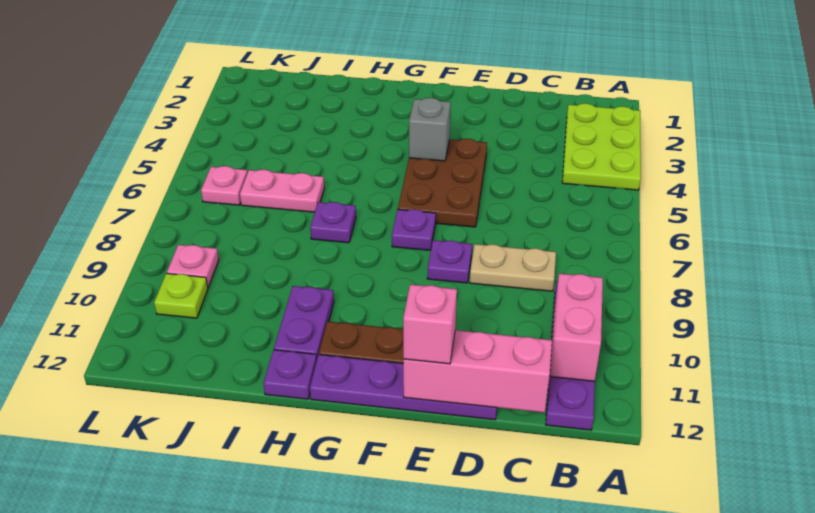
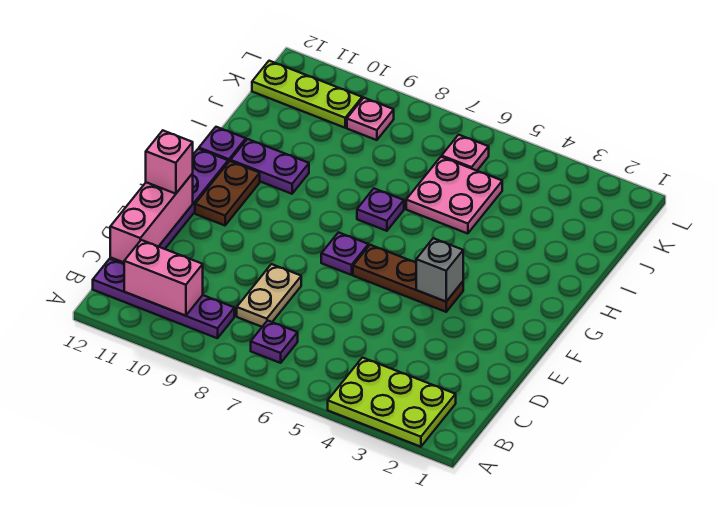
brown plate E4:F6 level 1 -> brown plate F4:F6 level 1
purple plate E8 level 1 -> purple plate B7 level 1
pink plate I6:J6 level 1 -> pink plate I5:J6 level 1
lime plate K10 level 1 -> lime plate K10:K12 level 1

